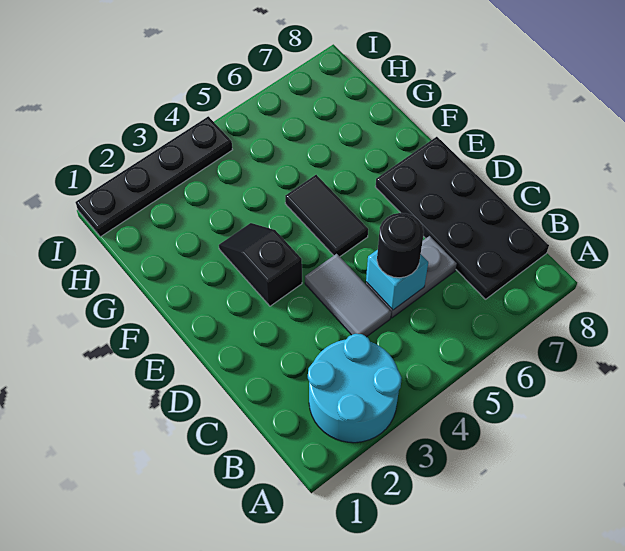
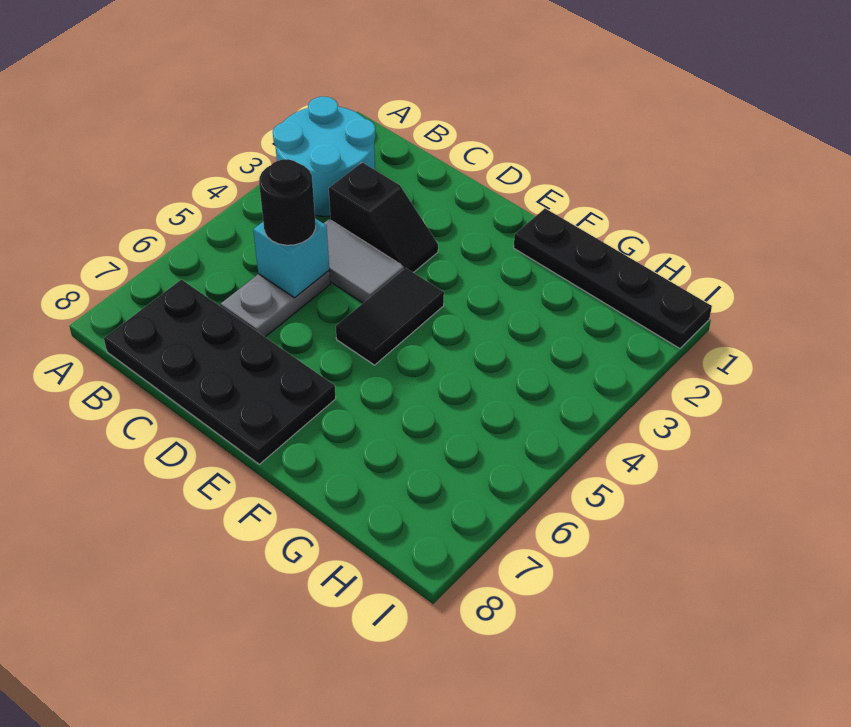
black slope E3:F3 level 1 top E -> black slope C3:D3 level 1 top C
black tile E5:F5 level 1 -> black tile E4:E5 level 1
black plate I1:I4 level 1 -> black plate F1:I1 level 1

